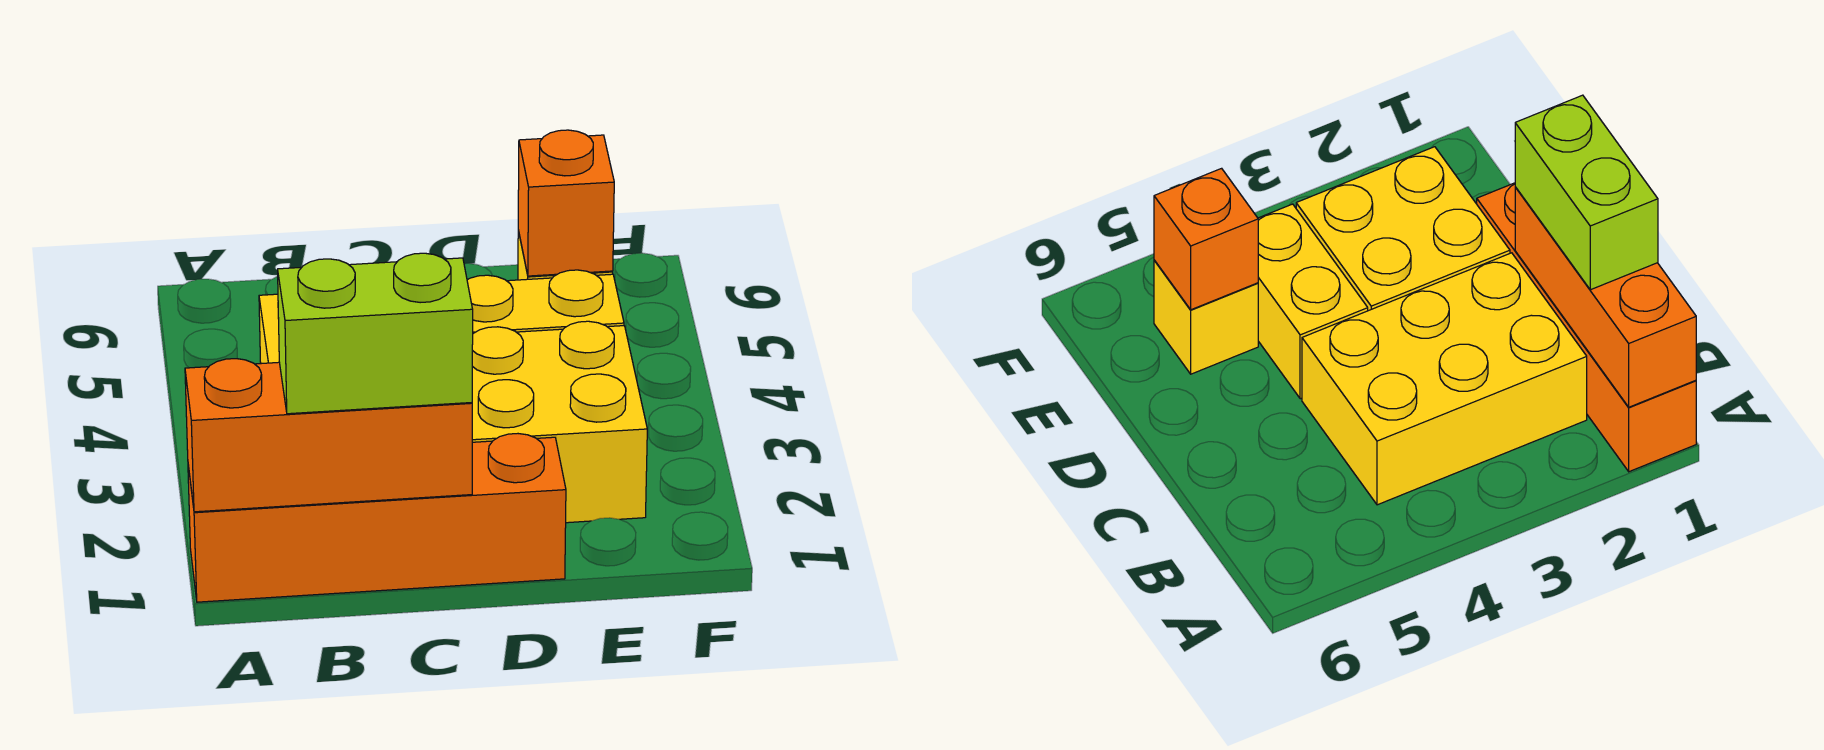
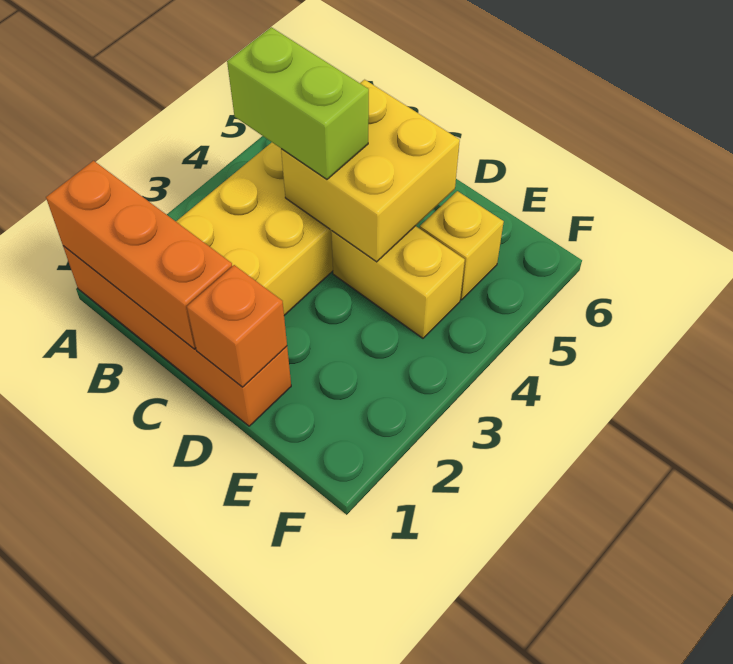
lime brick B1:C1 level 3 -> lime brick B4:C4 level 3
yellow brick D2:E3 level 1 -> yellow brick C4:D5 level 2
orange brick E5 level 2 -> orange brick D1 level 2

